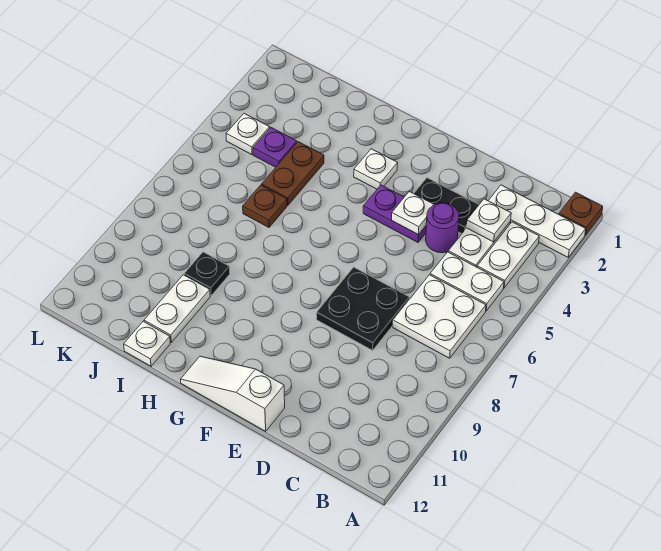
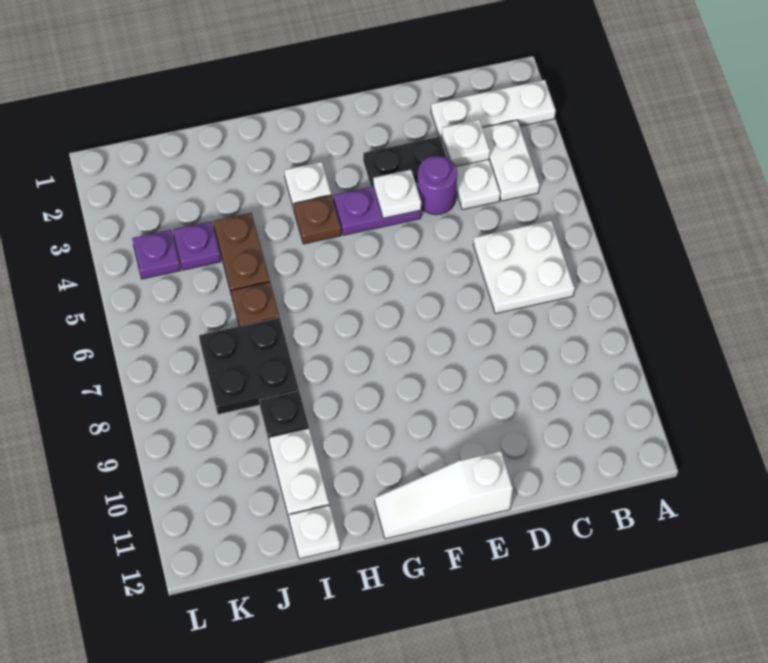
brown plate A1 level 1 -> brown plate G4 level 1
white plate B5:C5 level 1 -> none
black plate D7:E8 level 1 -> black plate I7:J8 level 1
white plate K4 level 1 -> purple plate K4 level 1

